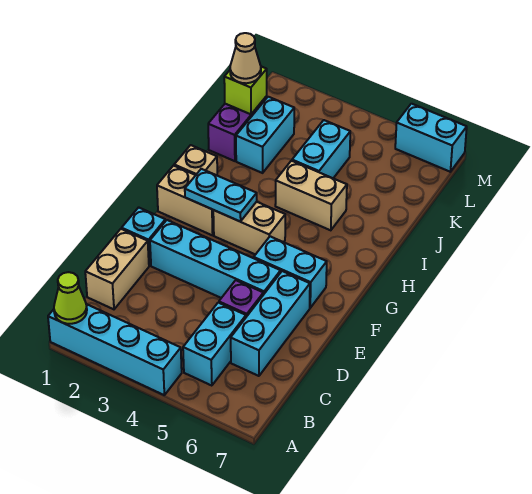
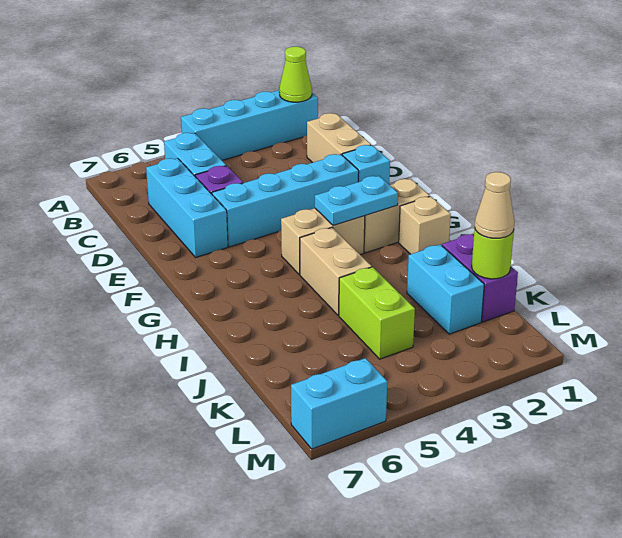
cyan brick F5:F6 level 1 -> none
tan brick I4:I5 level 1 -> tan brick H4:I4 level 1
cyan brick J4:K4 level 1 -> lime brick J4:K4 level 1
lime brick K1 level 2 -> lime round brick K1 level 2

